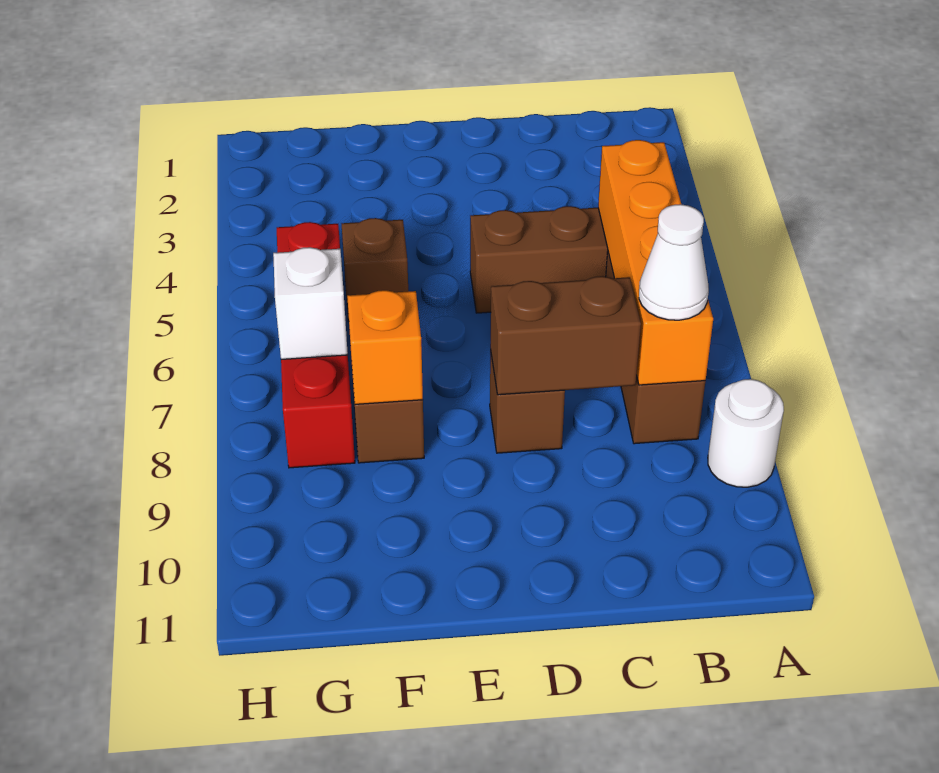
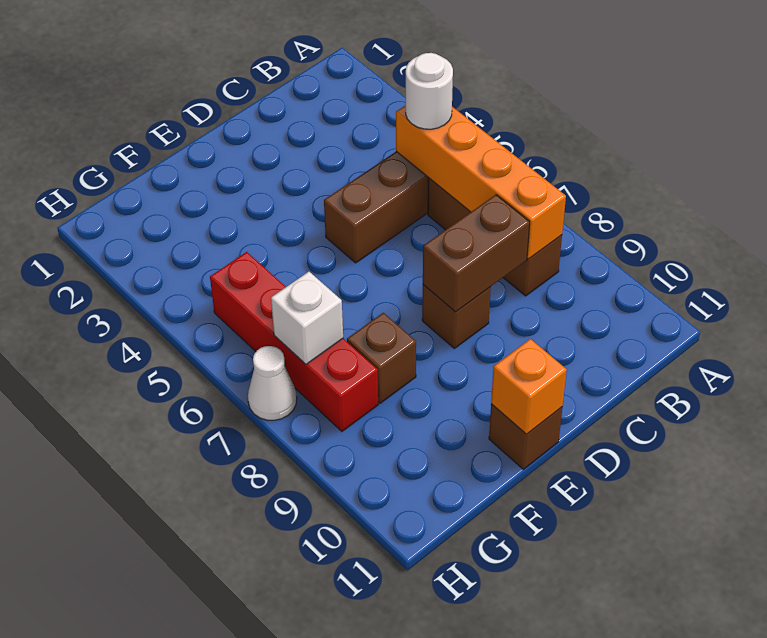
white round brick A9 level 1 -> white round brick B5 level 3
white cone B8 level 3 -> white cone H7 level 1
brown brick F5 level 1 -> brown brick E11 level 1
orange brick F8 level 2 -> orange brick E11 level 2

